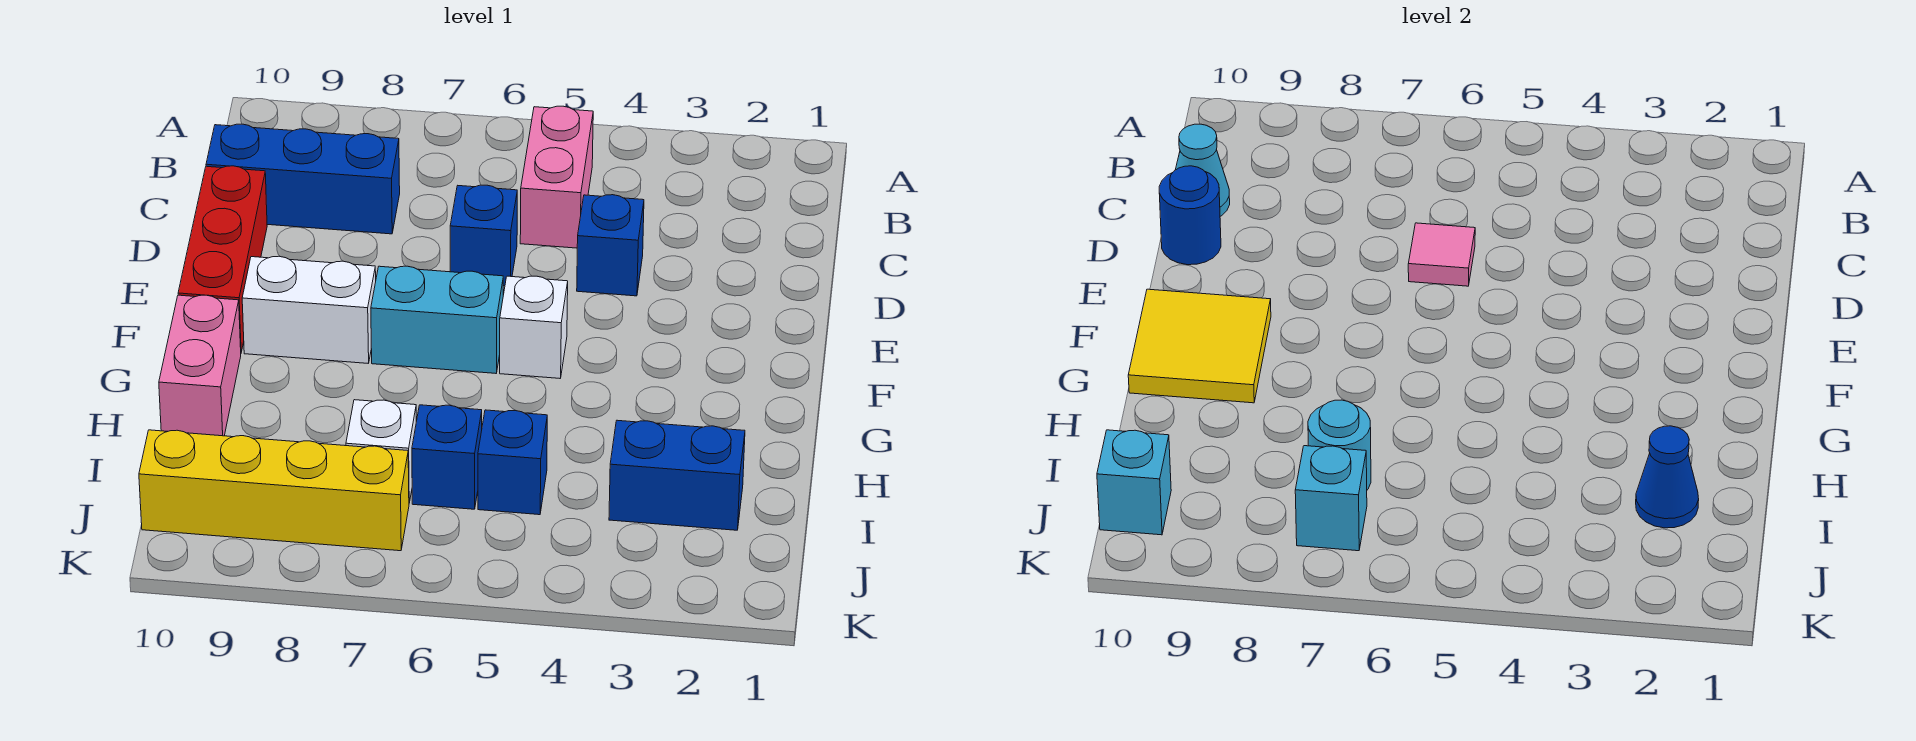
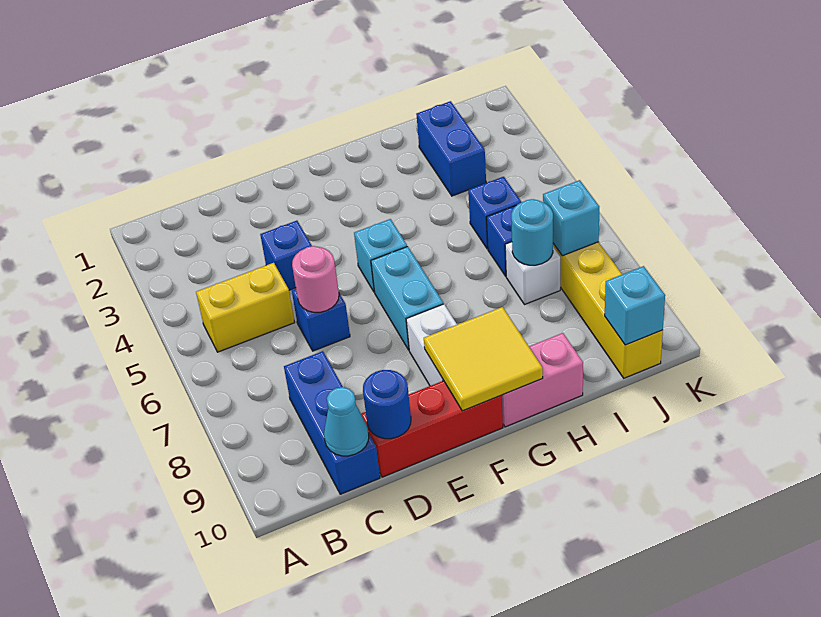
pink brick B5:C5 level 1 -> yellow brick B5:C5 level 1
pink tile D6 level 2 -> pink round brick D6 level 2
white brick F5 level 1 -> cyan brick F5 level 1
blue cone I2 level 2 -> none

